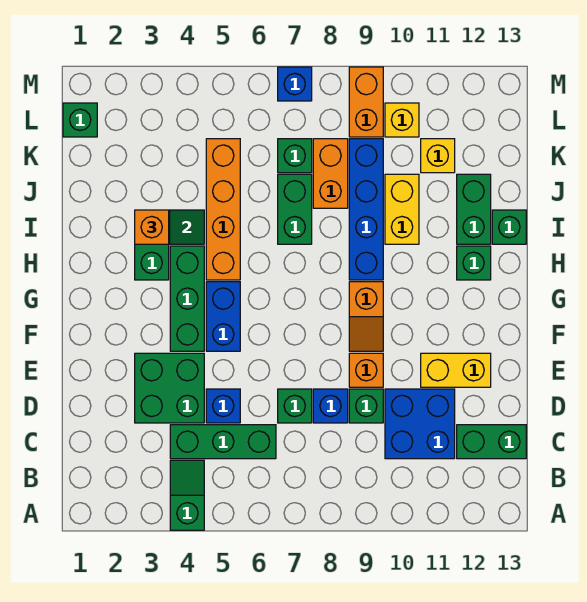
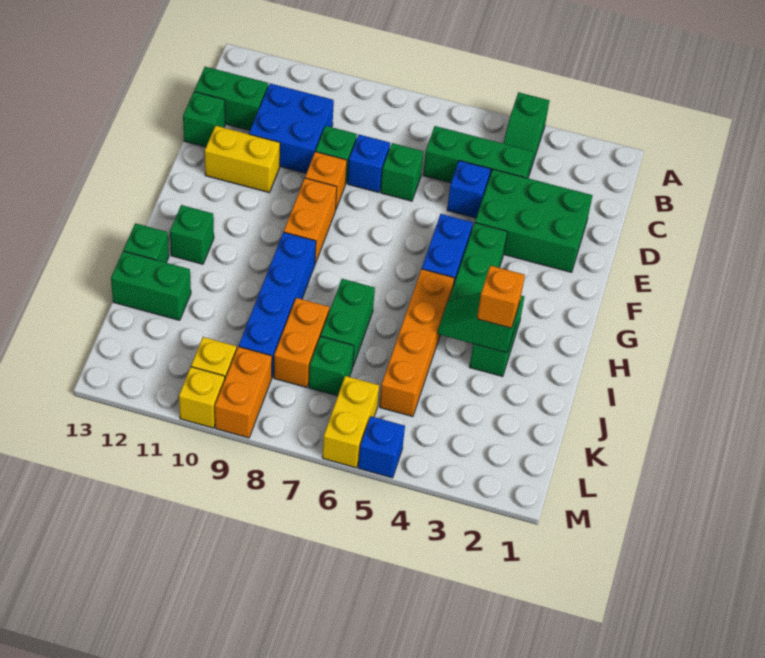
green brick D3:E4 level 1 -> green brick D2:E4 level 1
orange slope F9:G9 level 1 top G -> orange brick F9:G9 level 1
yellow brick I10:J10 level 1 -> yellow brick L6:M6 level 1
green brick I12:J12 level 1 -> green brick J12:J13 level 1
yellow brick K11 level 1 -> yellow brick M10 level 1
green brick L1 level 1 -> green brick D13 level 1
blue brick M7 level 1 -> blue brick M5 level 1

